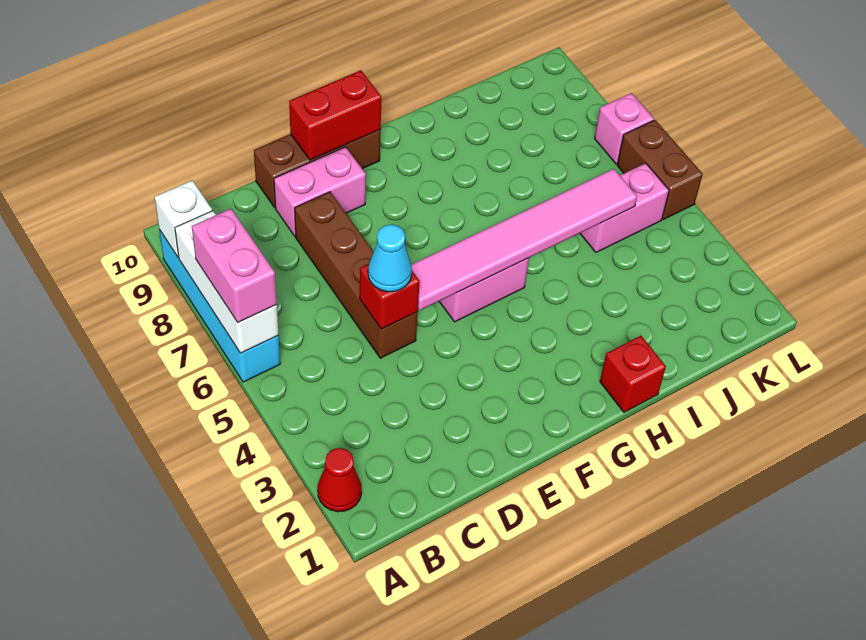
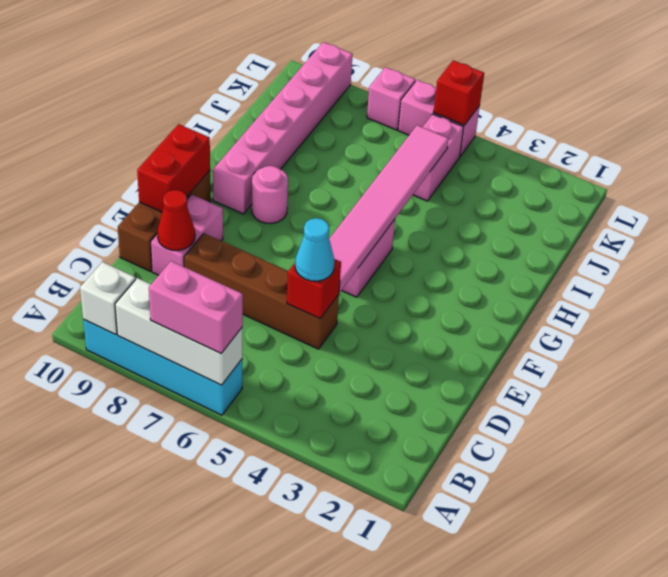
red cone A2 level 1 -> red cone D9 level 2
none -> pink round brick G8 level 1
none -> pink brick G9:L9 level 1
red brick H1 level 1 -> red brick L5 level 2
brown brick L5:L6 level 1 -> pink brick L5:L6 level 1

